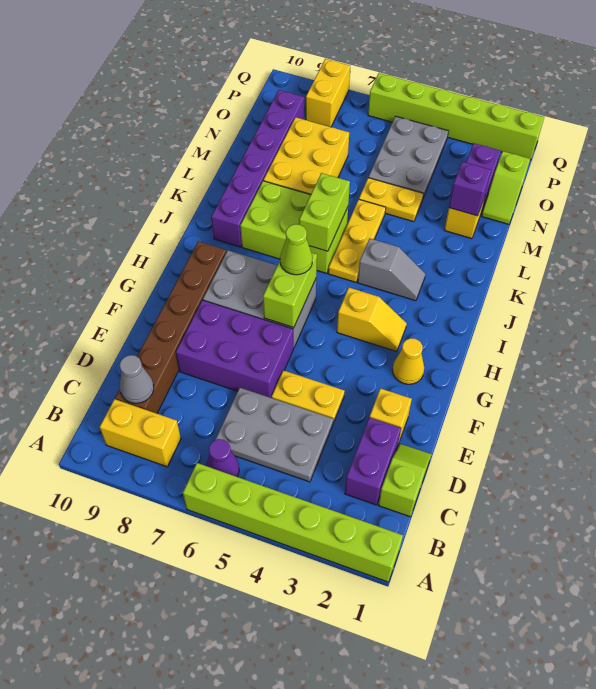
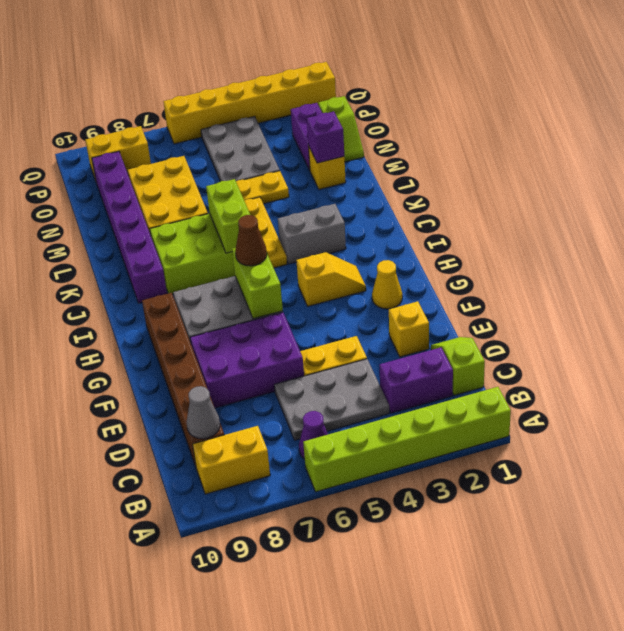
purple brick C2:D2 level 1 -> purple brick C2:C3 level 1
lime cone H6 level 3 -> brown cone H6 level 3
grey slope J3:J4 level 1 top 4 -> grey brick J3:J4 level 1
yellow brick P8:Q8 level 1 -> yellow brick P8:P9 level 1
lime brick Q1:Q6 level 1 -> yellow brick Q1:Q6 level 1

